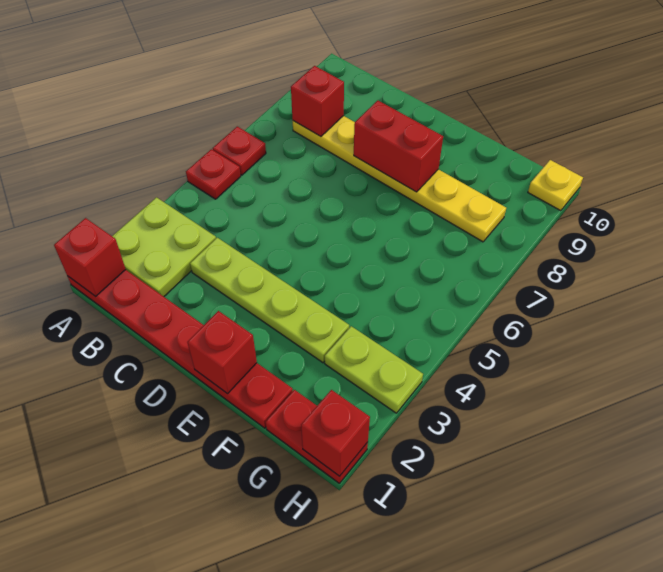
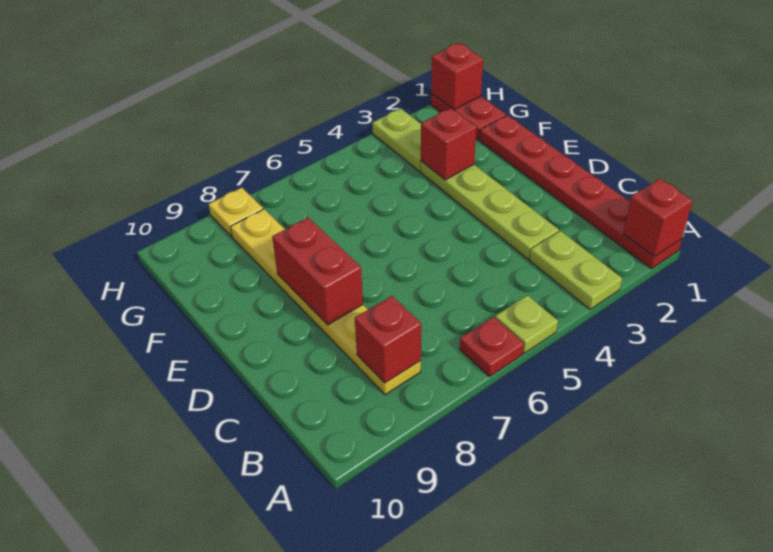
lime plate A2:B3 level 1 -> lime plate A3:B3 level 1
red plate A5 level 1 -> lime plate A5 level 1
red brick E1 level 2 -> red brick F3 level 2
yellow plate H10 level 1 -> yellow plate H8 level 1

